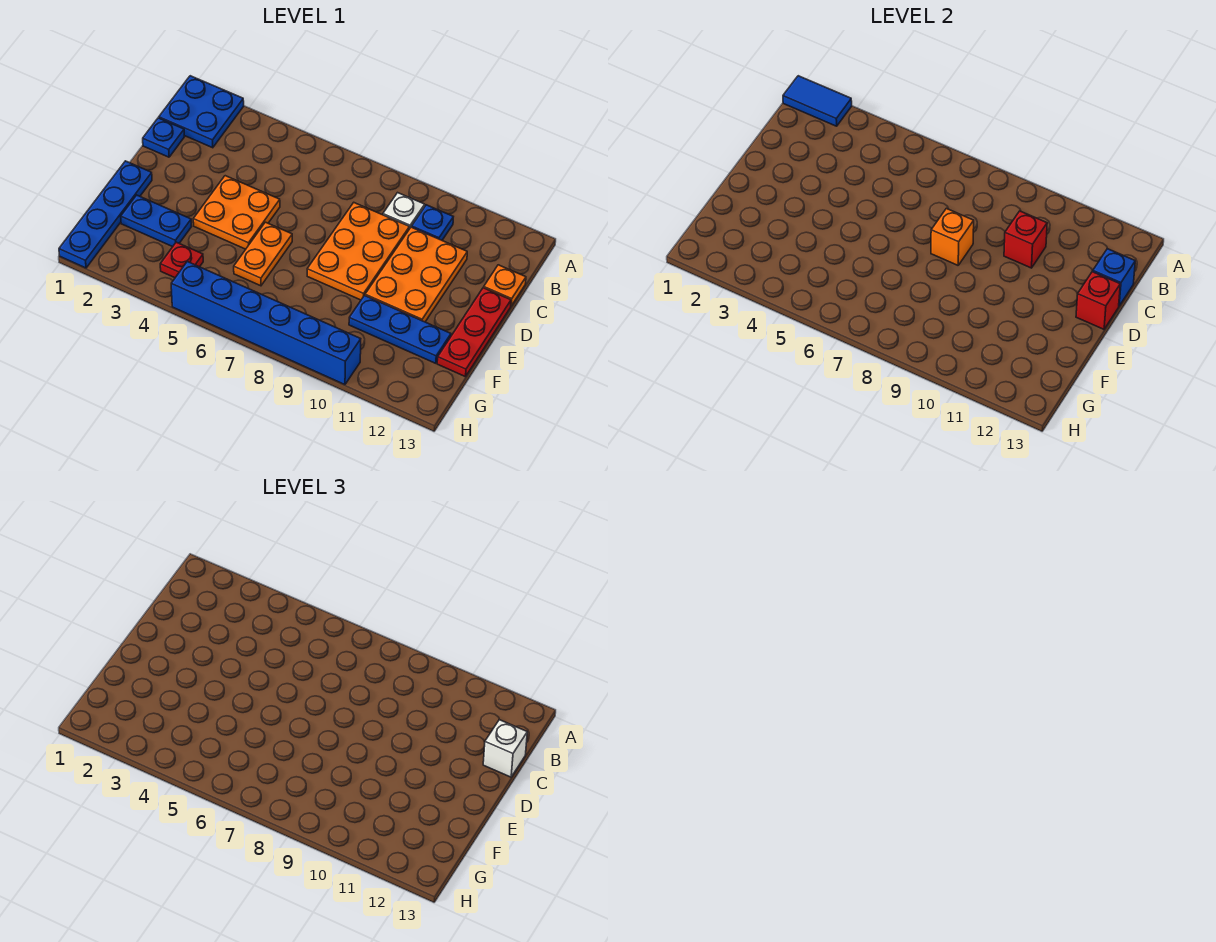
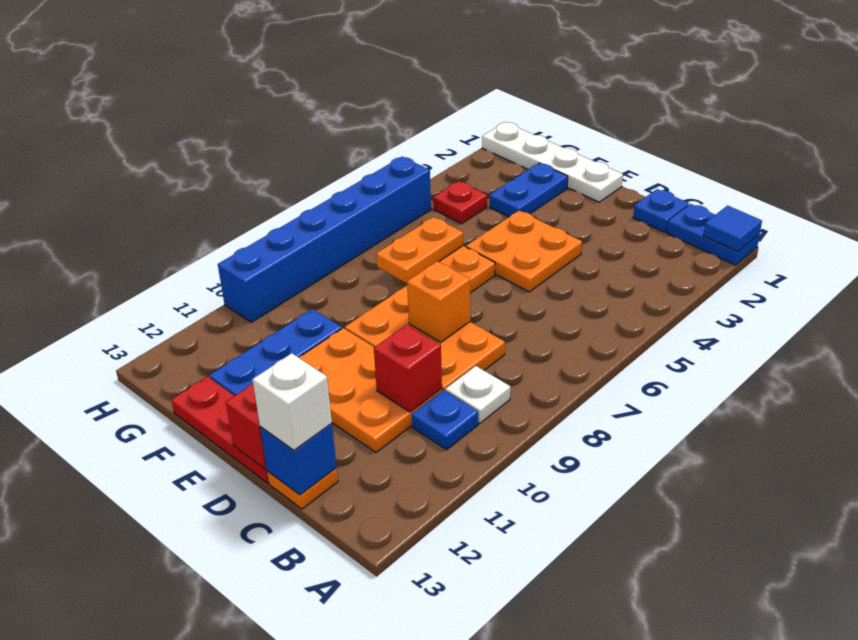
blue plate A1:B2 level 1 -> blue plate A1:B1 level 1
blue tile A1:A2 level 2 -> blue tile A1 level 2
blue plate E1:H1 level 1 -> white plate E1:H1 level 1
none -> orange plate F6:F7 level 2

